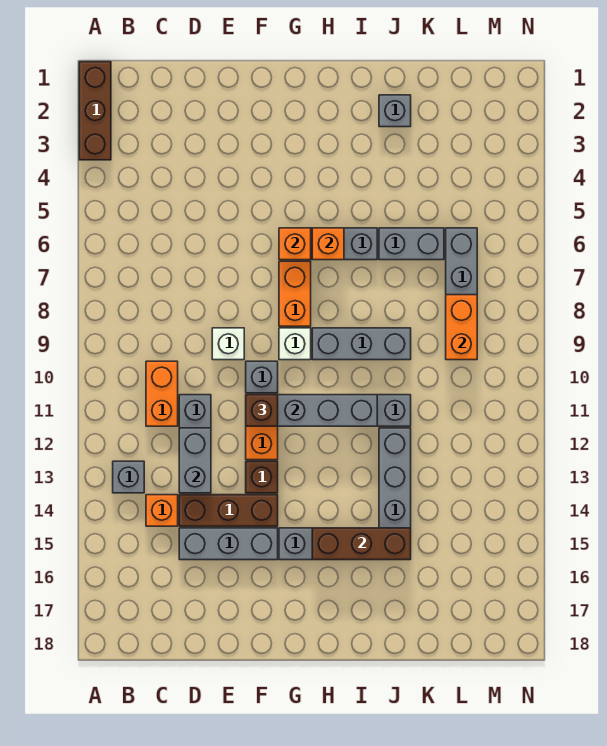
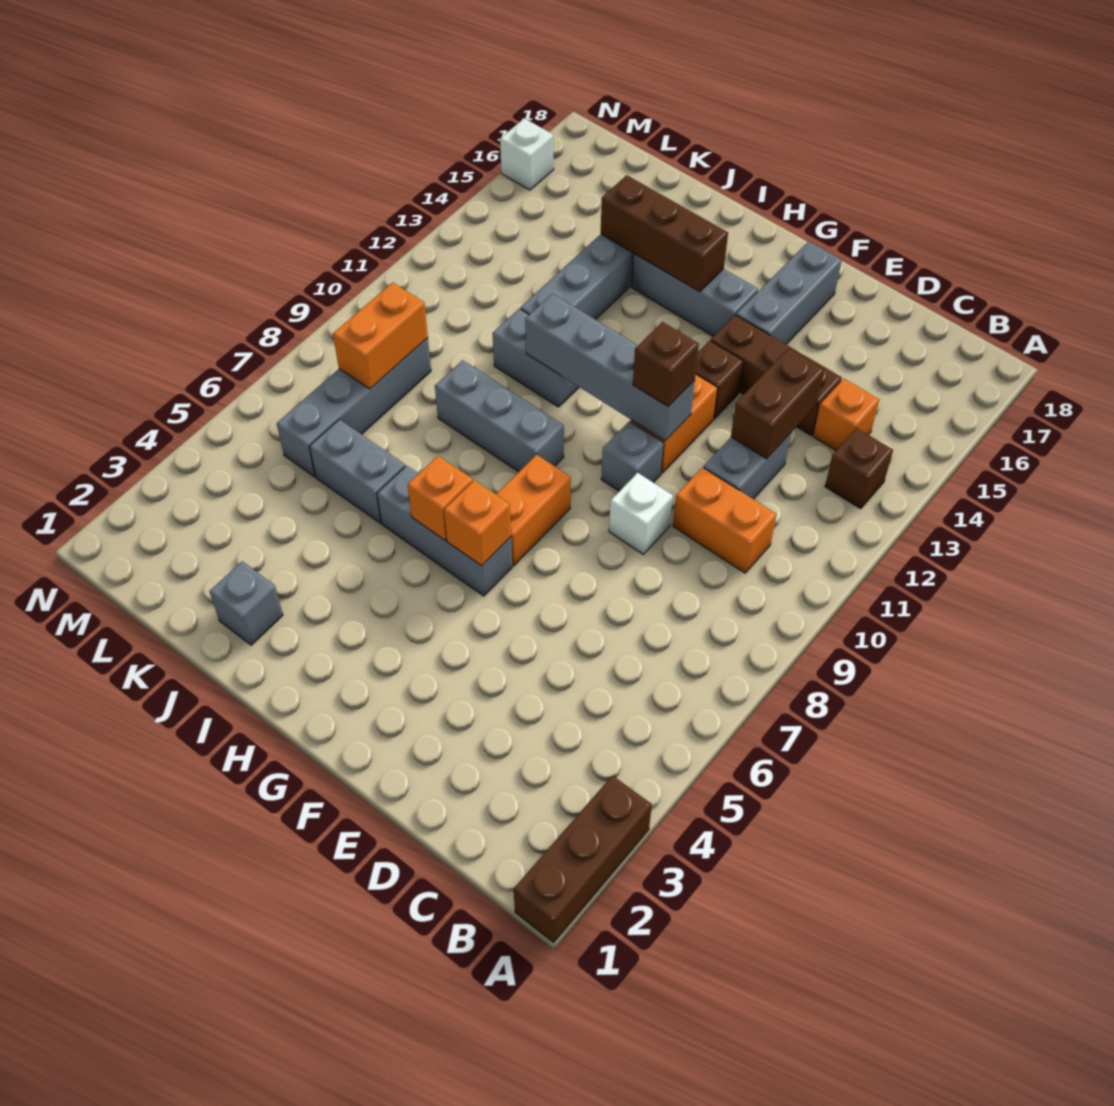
grey brick B13 level 1 -> brown brick B13 level 1
orange brick C10:C11 level 1 -> orange brick C10:D10 level 1
grey brick D12:D13 level 2 -> brown brick D12:D13 level 2
grey brick D15:F15 level 1 -> grey brick F15:F17 level 1
white brick G9 level 1 -> white brick N16 level 1

